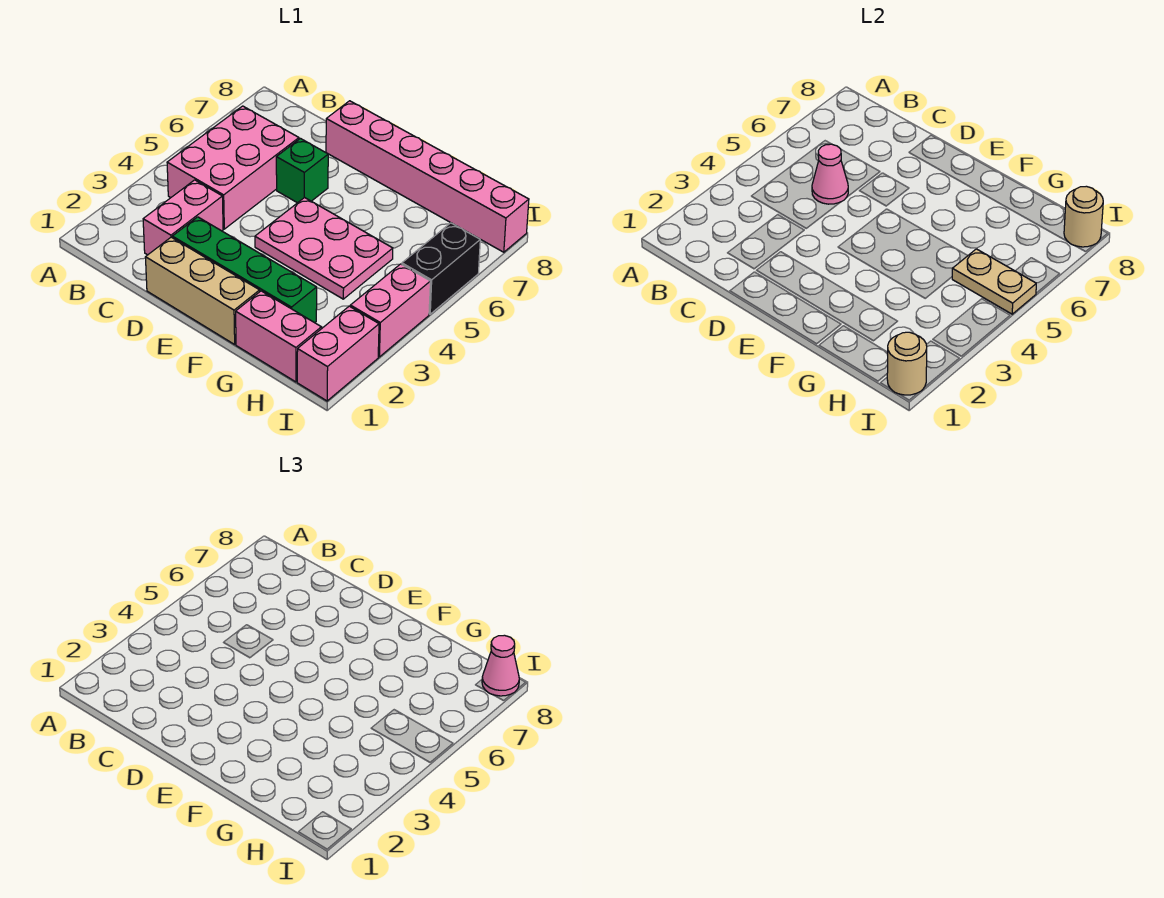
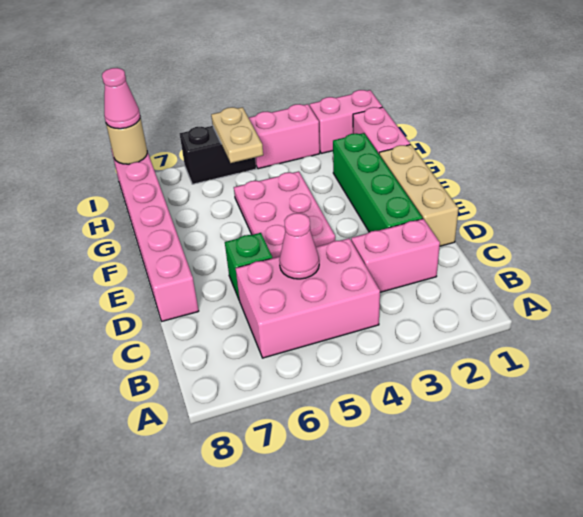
tan round brick I1 level 2 -> none

